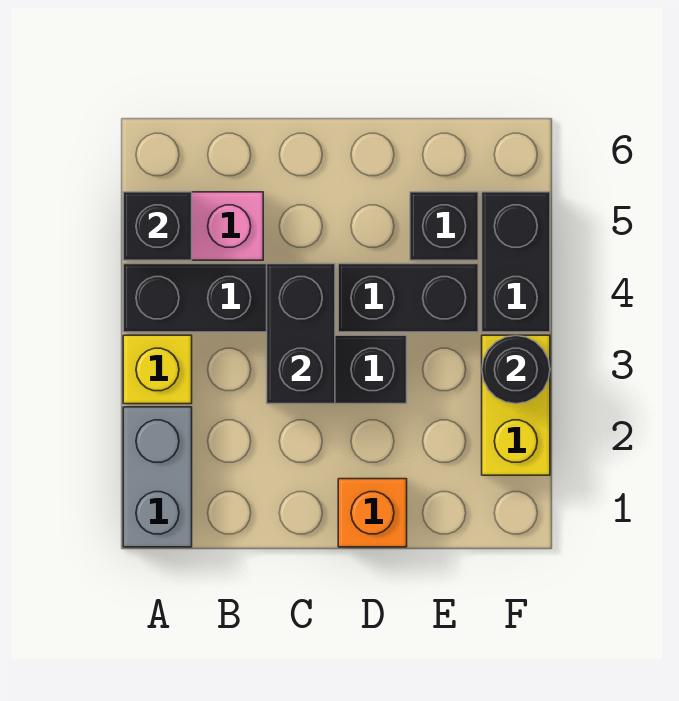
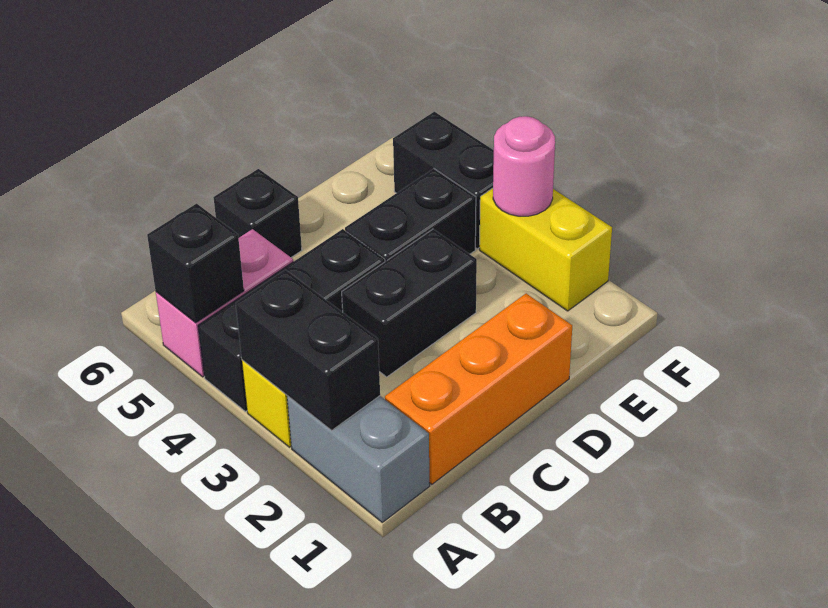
black brick C3:C4 level 2 -> black brick A2:A3 level 2
orange brick D1 level 1 -> orange brick B1:D1 level 1
black brick E5 level 1 -> black brick C6 level 1
black round brick F3 level 2 -> pink round brick F3 level 2

